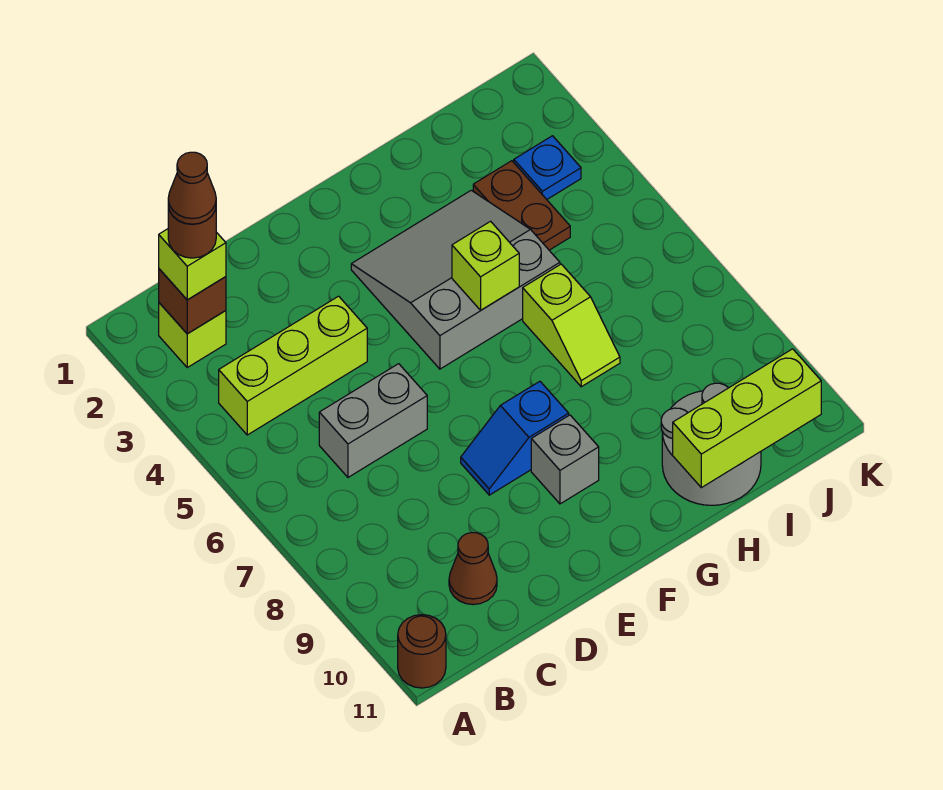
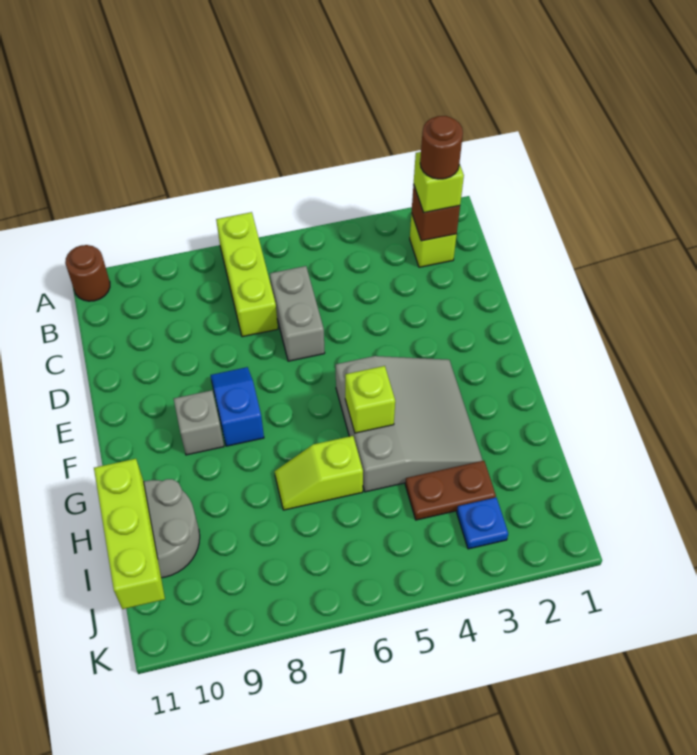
brown cone B2 level 5 -> none
lime brick B4:D4 level 1 -> lime brick A7:C7 level 1
brown cone C10 level 1 -> none

